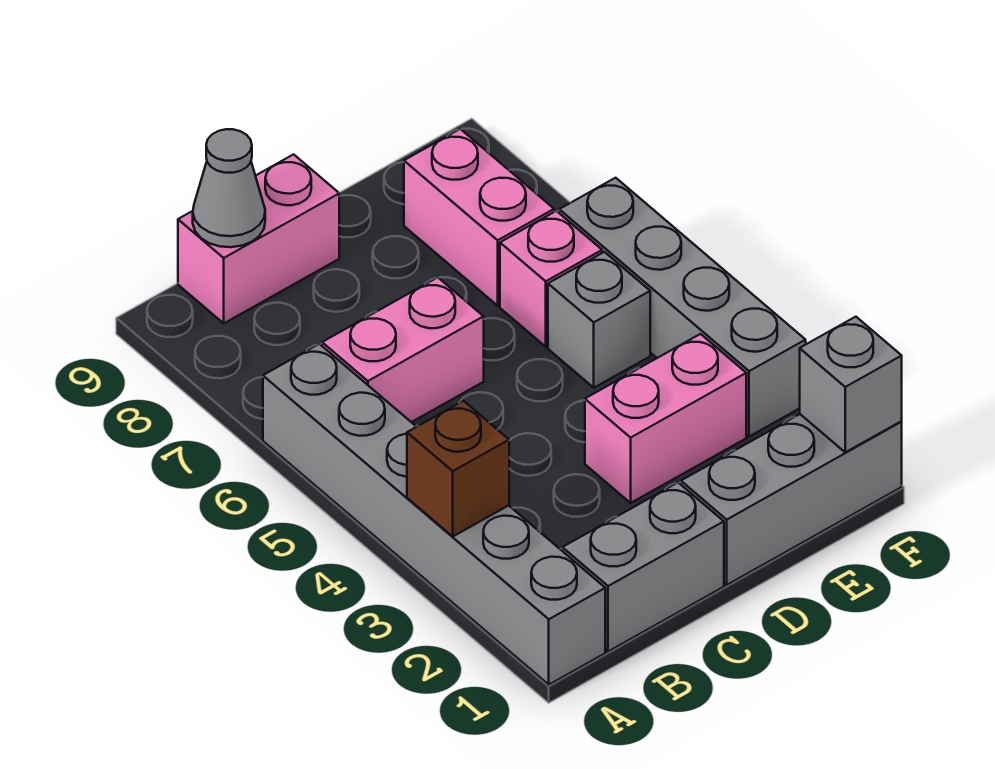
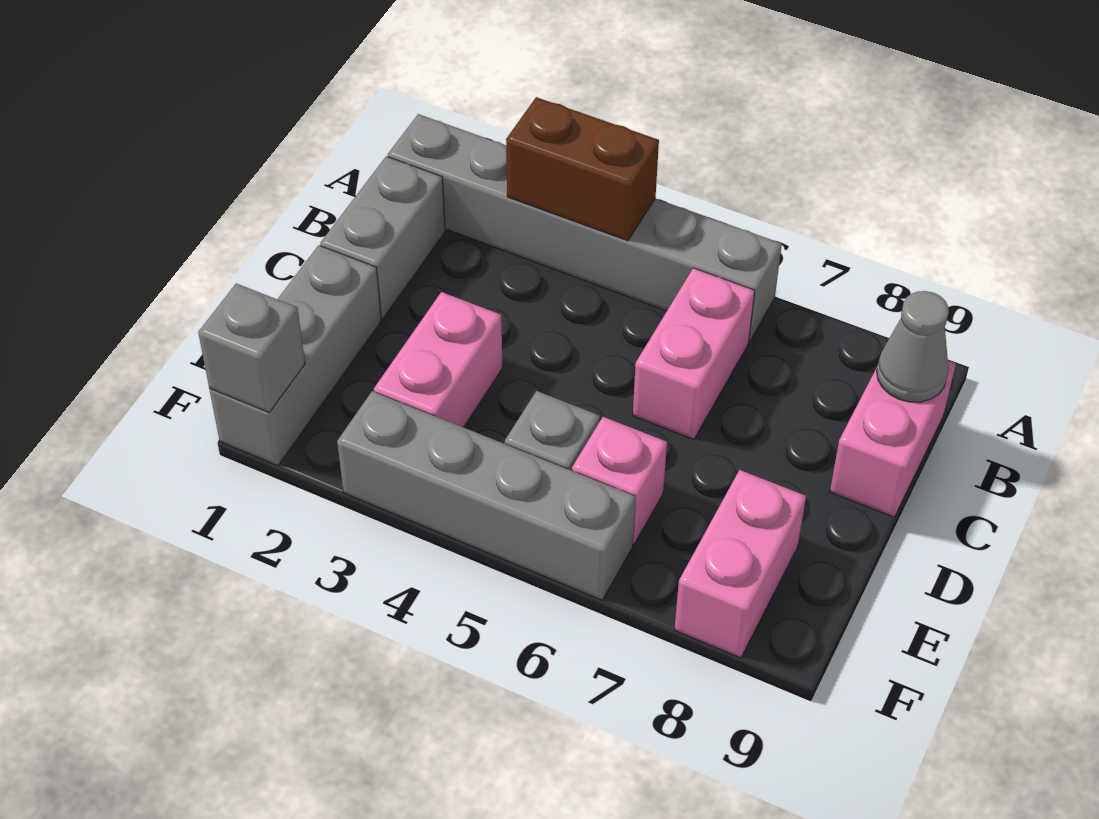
brown brick A3 level 2 -> brown brick A3:A4 level 2
pink brick E7:E8 level 1 -> pink brick E8:F8 level 1

